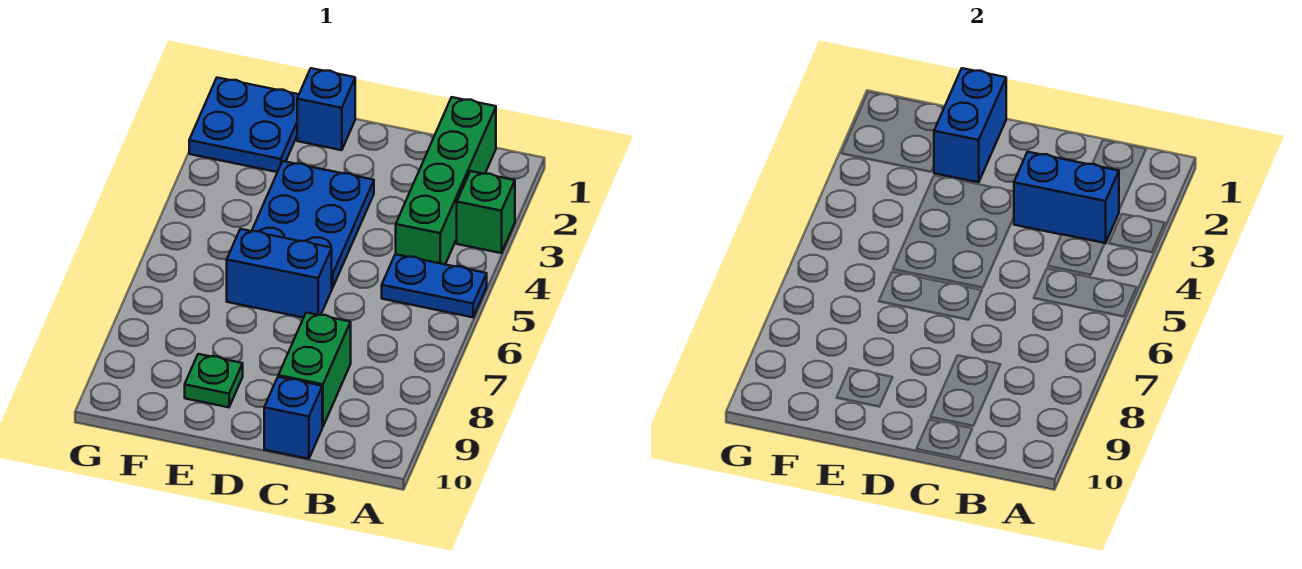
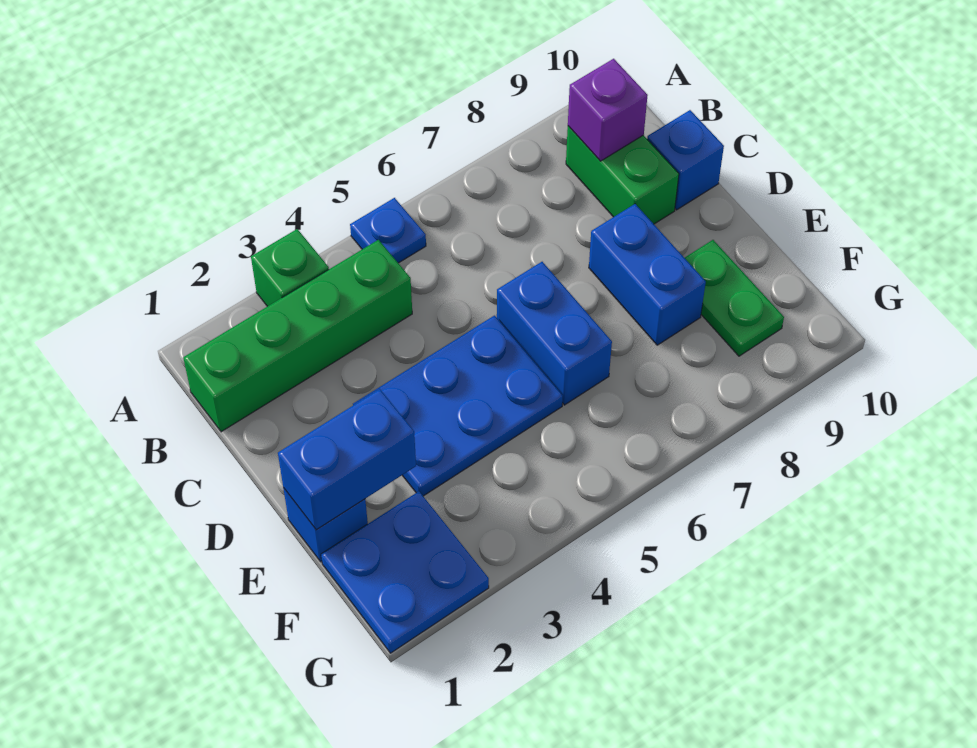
blue plate A5:B5 level 1 -> blue plate A5 level 1
blue brick B3:C3 level 2 -> blue brick D8:E8 level 1
none -> purple brick B9 level 2
green brick C8:C9 level 1 -> green brick B9:C9 level 1
green plate E9 level 1 -> green plate E9:F9 level 1

